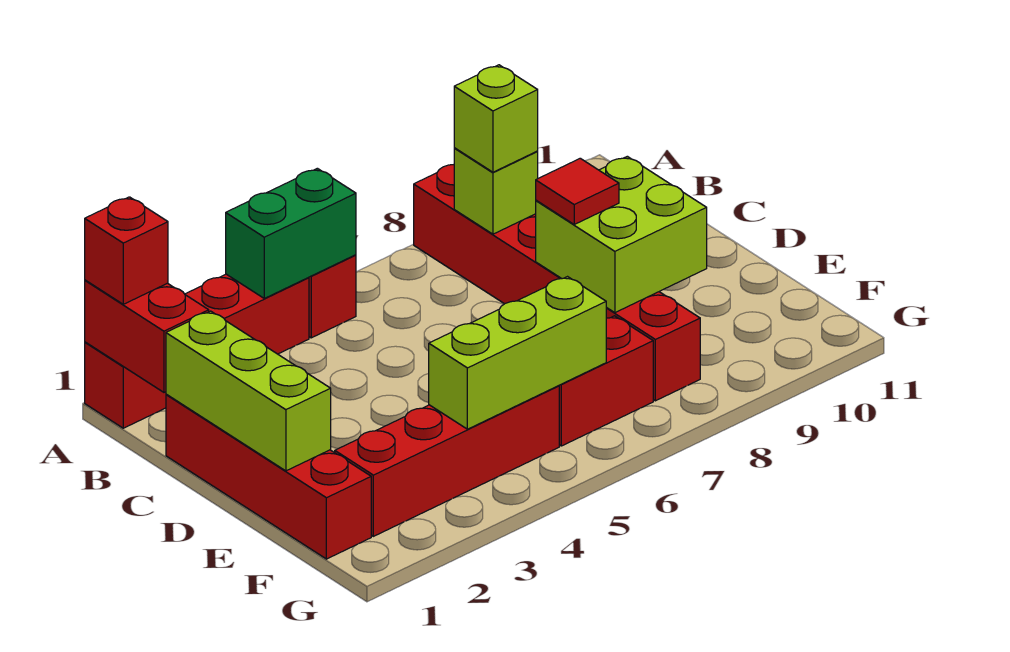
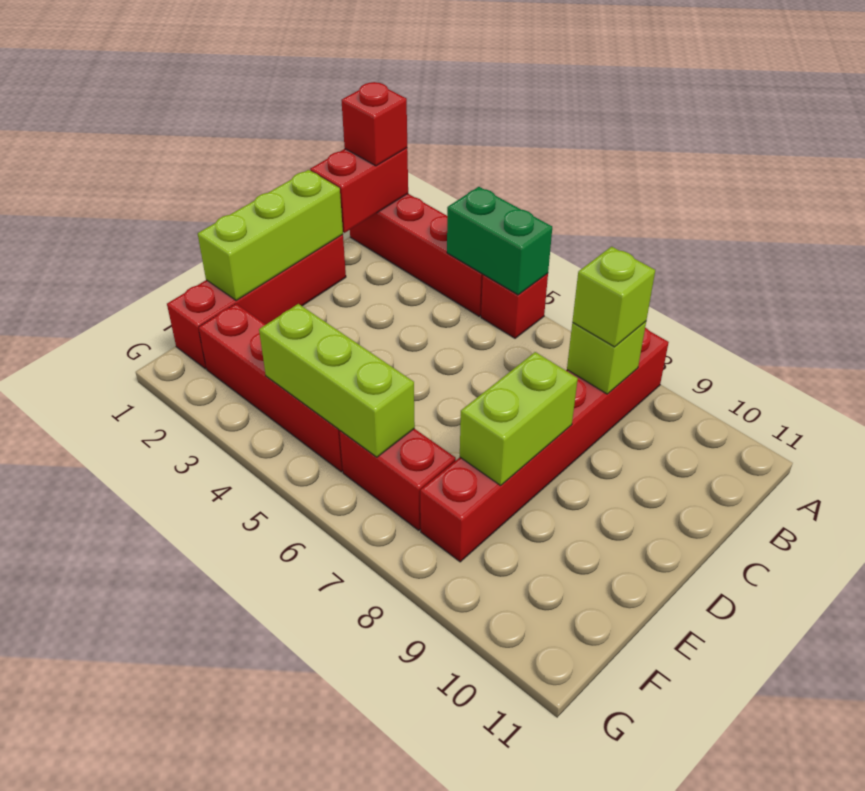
lime brick D8:E9 level 2 -> lime brick D8:E8 level 2
red tile D8 level 3 -> none

